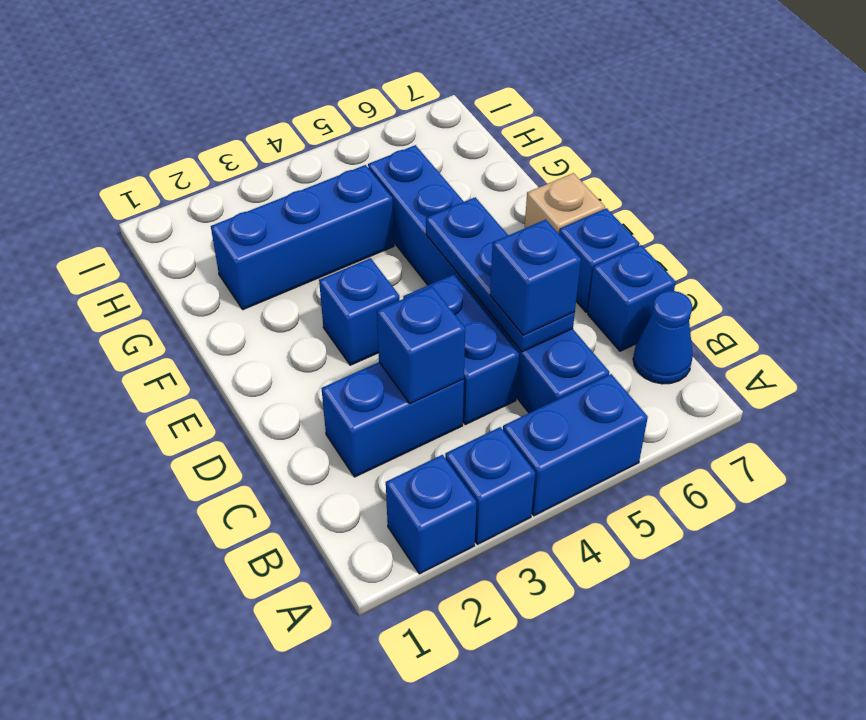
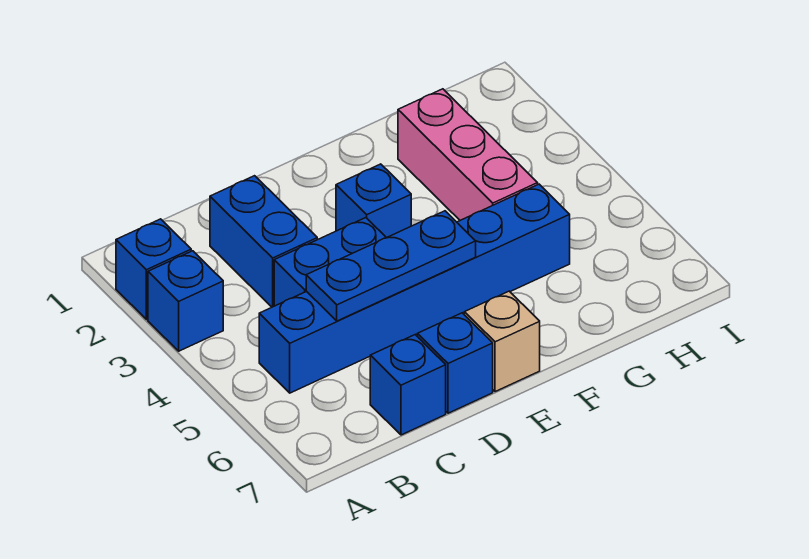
blue brick A4:A5 level 1 -> none
blue cone B7 level 1 -> none
blue brick C3 level 2 -> none
blue brick C5 level 3 -> none
blue brick G2:G4 level 1 -> pink brick G2:G4 level 1

